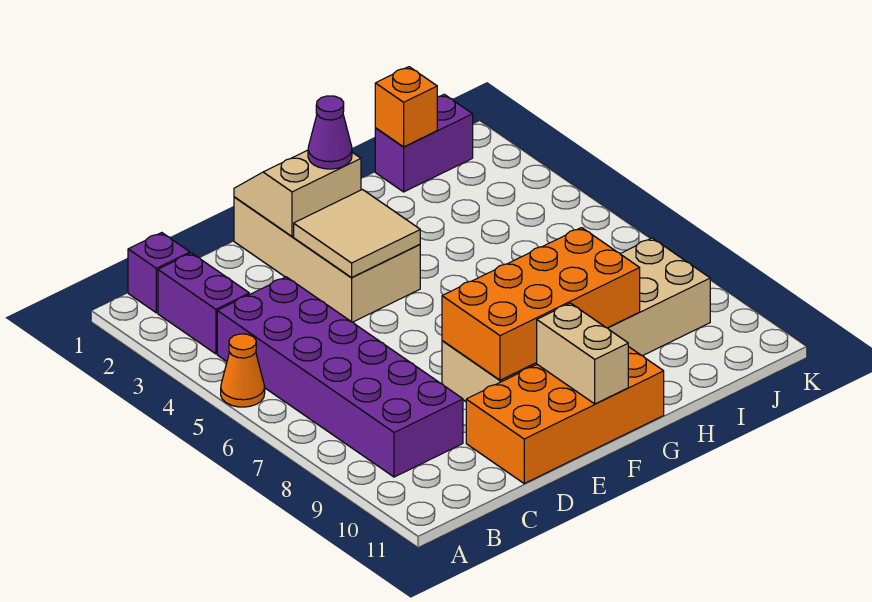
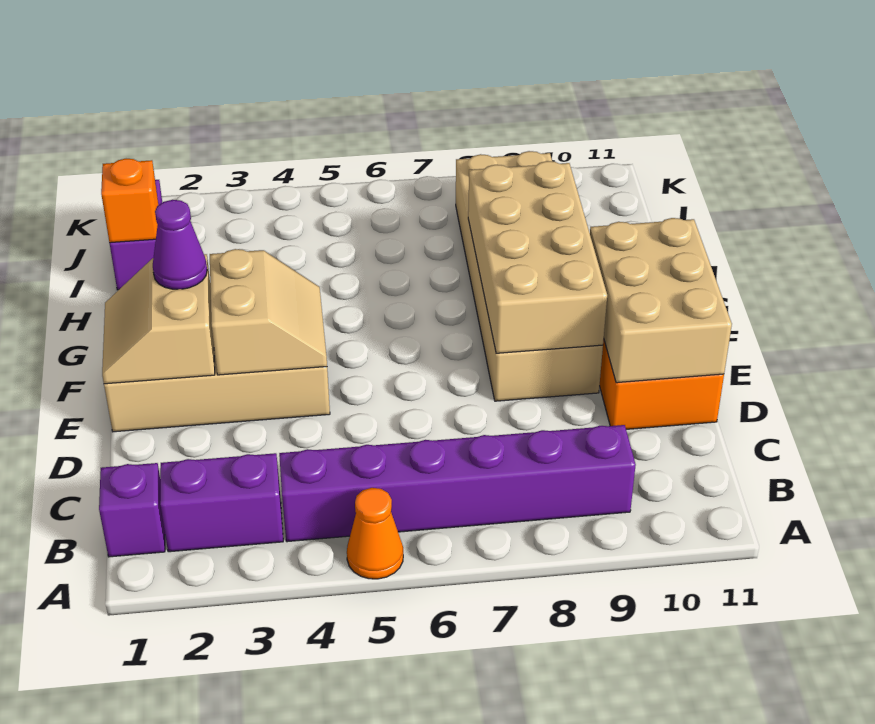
purple brick B4:C9 level 1 -> purple brick B4:B9 level 1
tan tile E3:F4 level 2 -> tan slope E3:F4 level 2 top 3
orange brick E8:H9 level 2 -> tan brick E8:H9 level 2
tan brick F10:F11 level 2 -> tan brick D10:F11 level 2

